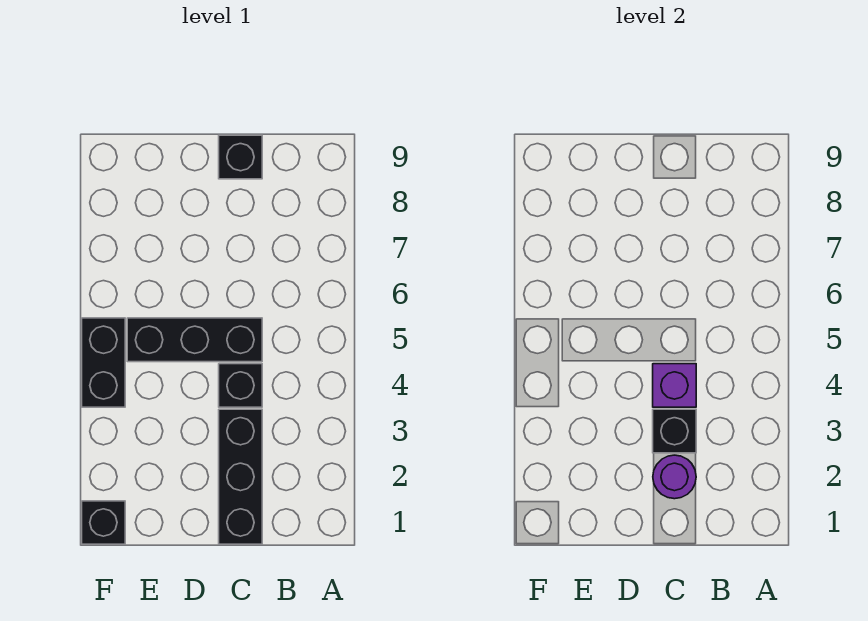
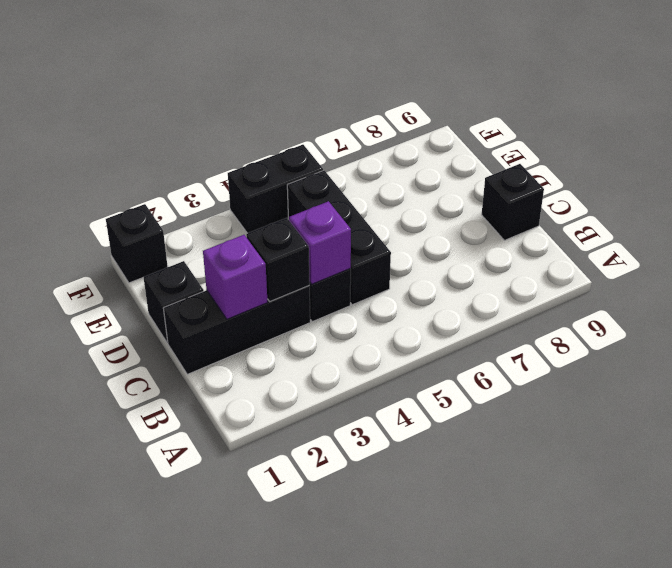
purple round brick C2 level 2 -> purple brick C2 level 2
none -> black brick D1 level 1

